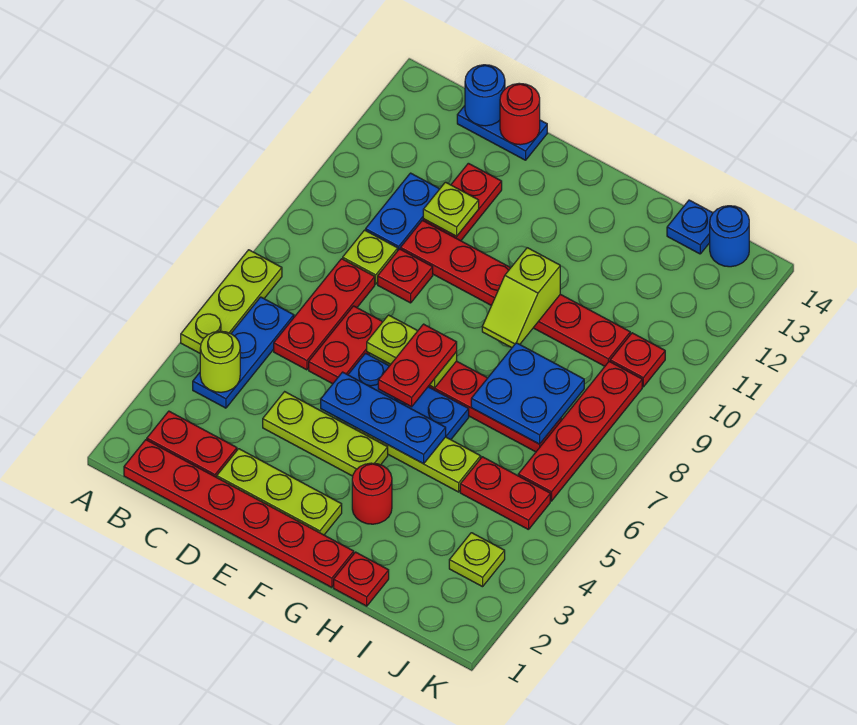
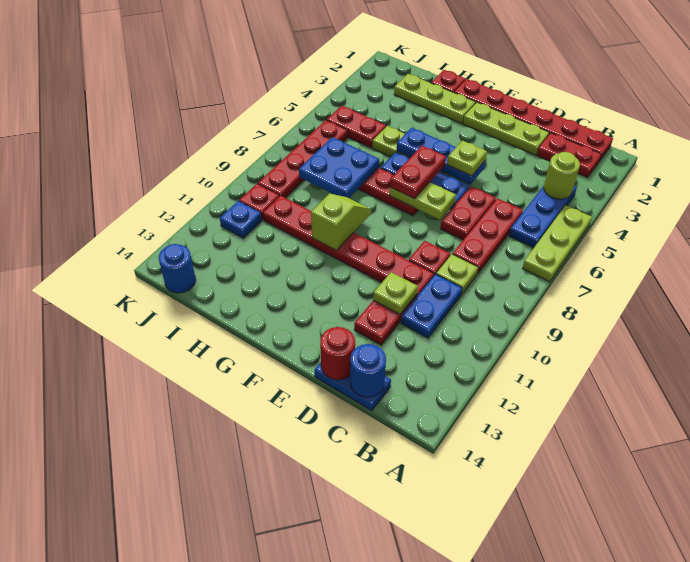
lime plate D4:F4 level 1 -> lime plate G2:I2 level 1
red round brick G3 level 1 -> none
blue plate I14 level 1 -> blue plate J11 level 1
lime plate J3 level 1 -> lime plate E5 level 3

